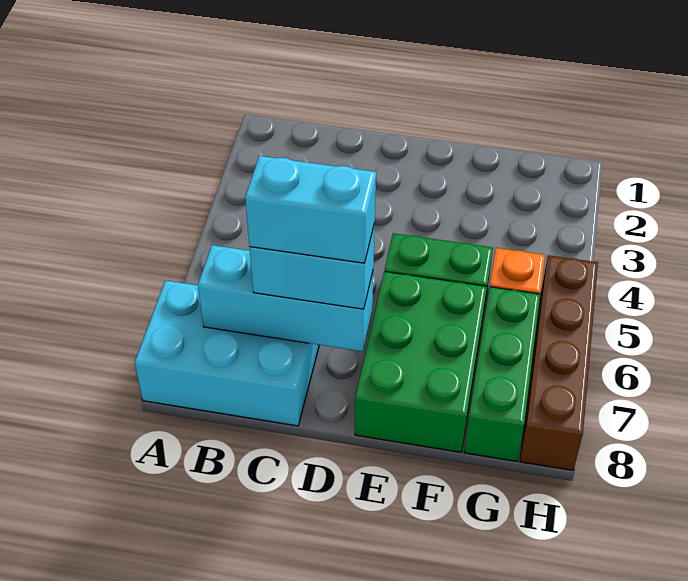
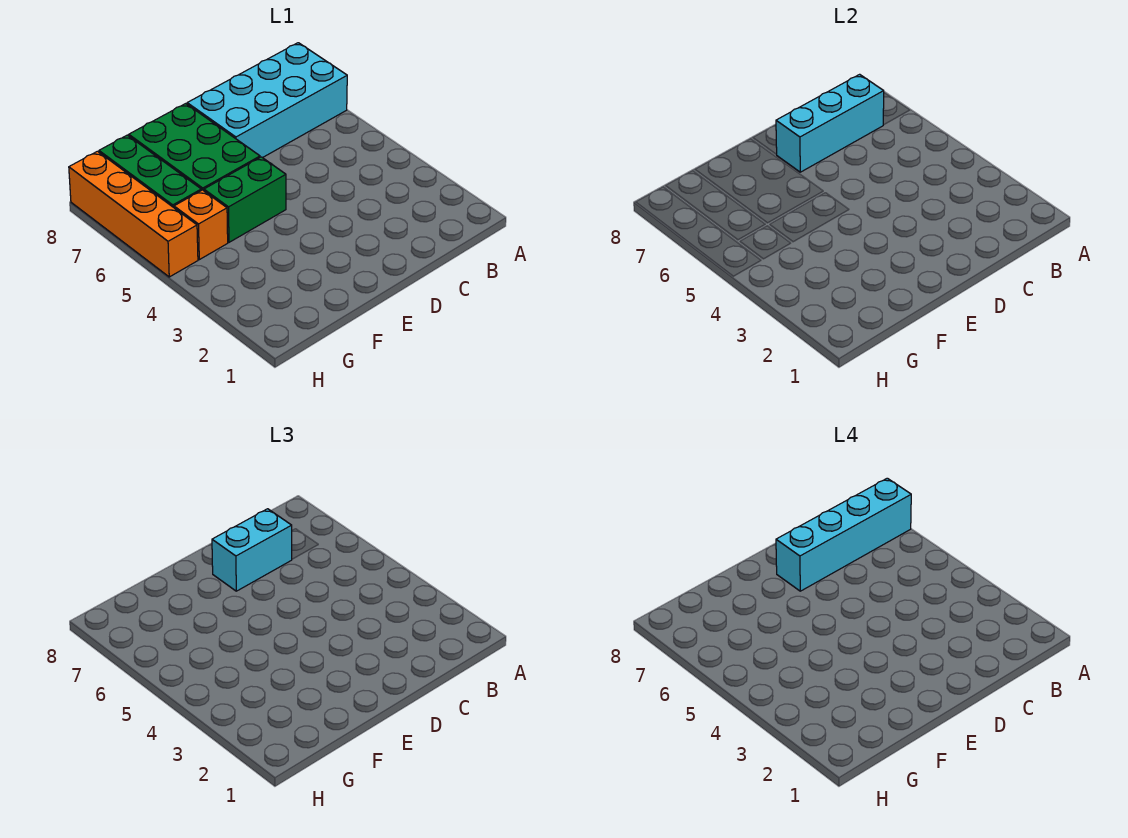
cyan brick A7:C8 level 1 -> cyan brick A7:D8 level 1
cyan brick C7:D7 level 4 -> cyan brick A7:D7 level 4
brown brick H5:H8 level 1 -> orange brick H5:H8 level 1

